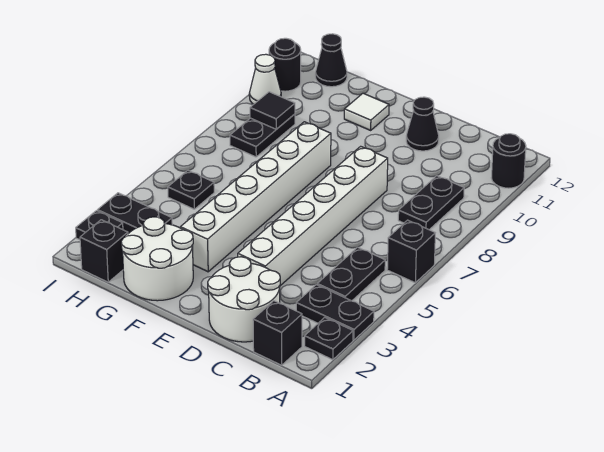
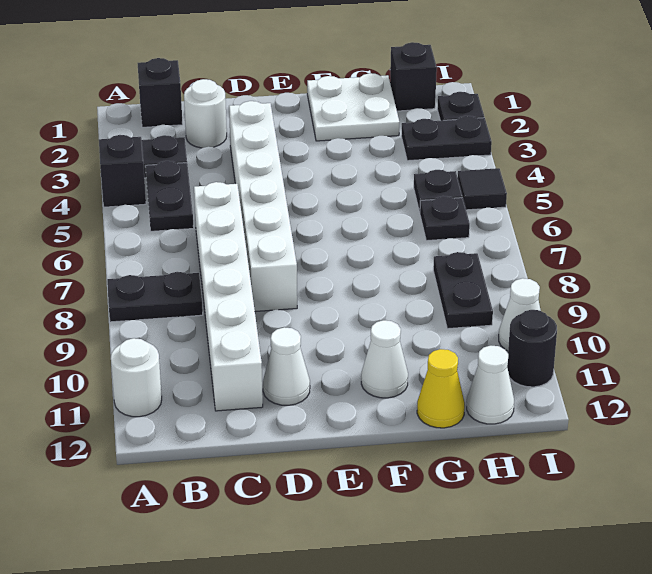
black plate A2 level 1 -> black plate H6 level 1
black brick A6 level 1 -> black brick A4 level 1
black round brick A11 level 1 -> white round brick A11 level 1
black plate B8:B9 level 1 -> black plate A8:B8 level 1
white round brick C1:D2 level 1 -> white round brick C2 level 1
black cone D11 level 1 -> white cone D11 level 1
white round brick F1:G2 level 1 -> white plate F1:G2 level 1
white brick F3:F8 level 1 -> white brick C6:C11 level 1
white tile F11 level 1 -> white cone F11 level 1
none -> yellow cone G12 level 1
black tile H9 level 2 -> black tile I5 level 1
black cone H12 level 1 -> white cone H12 level 1

